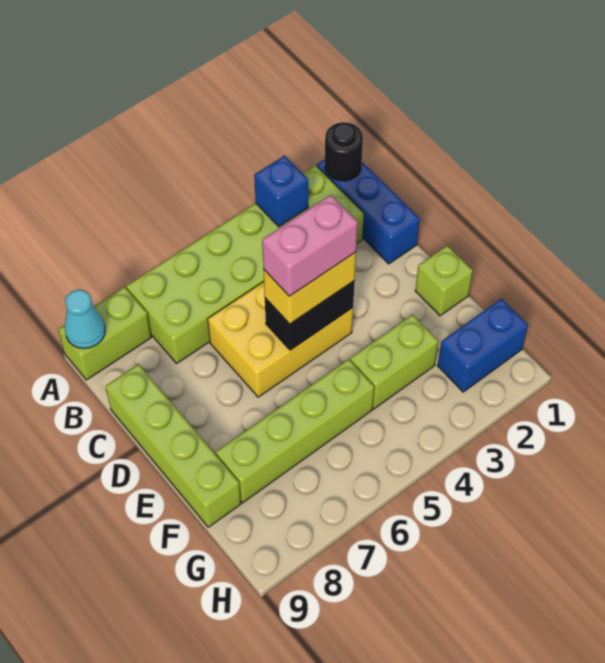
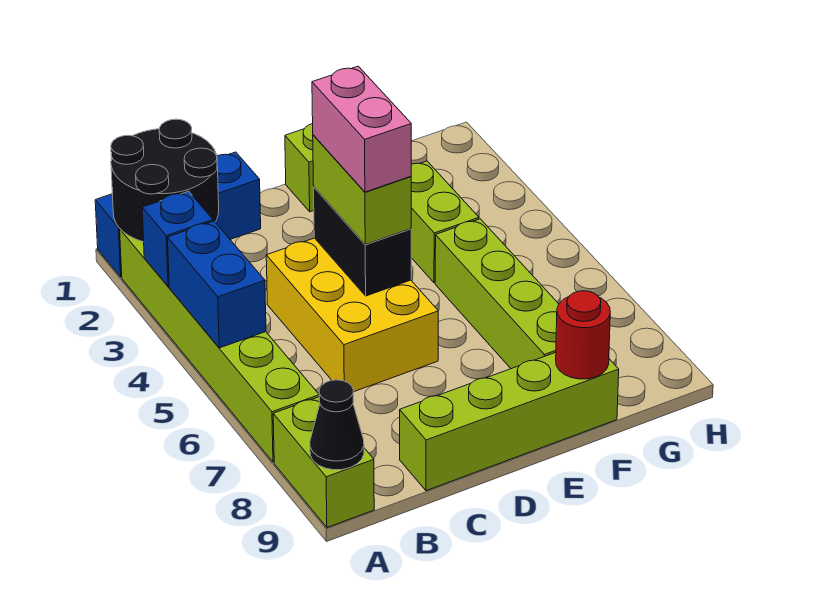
black round brick A1 level 2 -> black round brick A1:B2 level 2
lime brick A2:B7 level 1 -> lime brick A2:A7 level 1
cyan cone A9 level 2 -> black cone A9 level 2
yellow brick D4:D5 level 3 -> lime brick D4:D5 level 3
none -> red round brick F9 level 2
blue brick G1:G2 level 1 -> blue brick A4:A5 level 2

